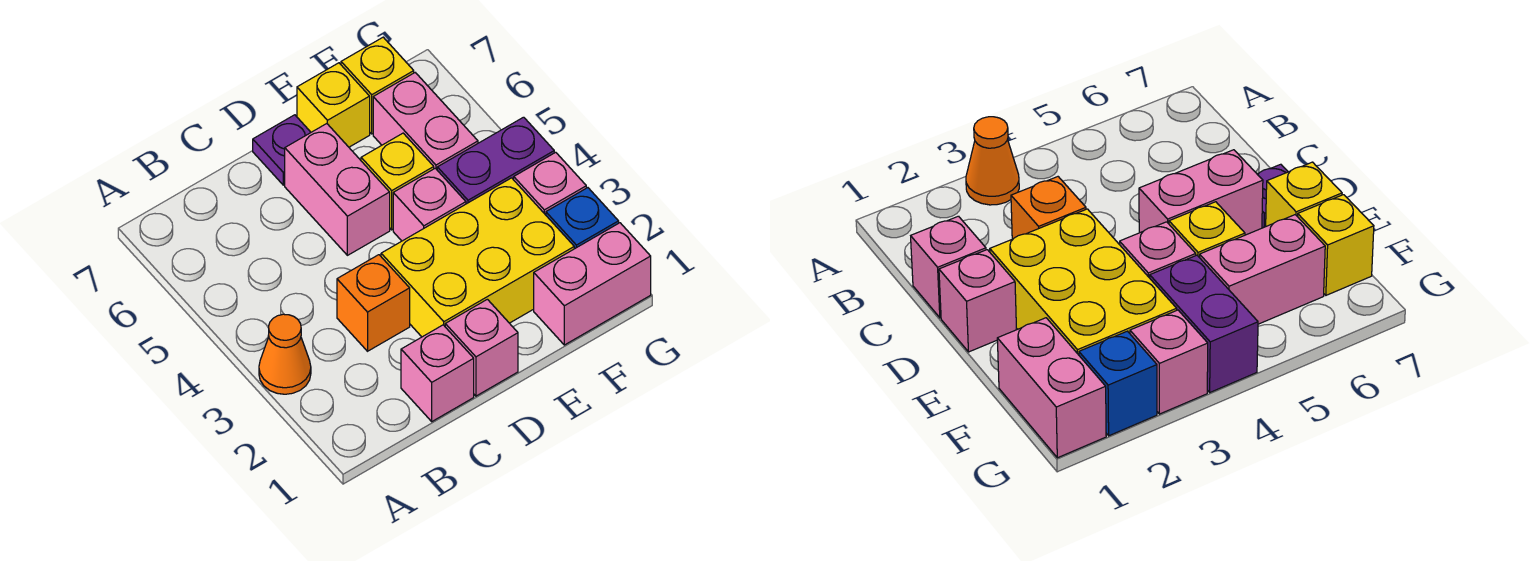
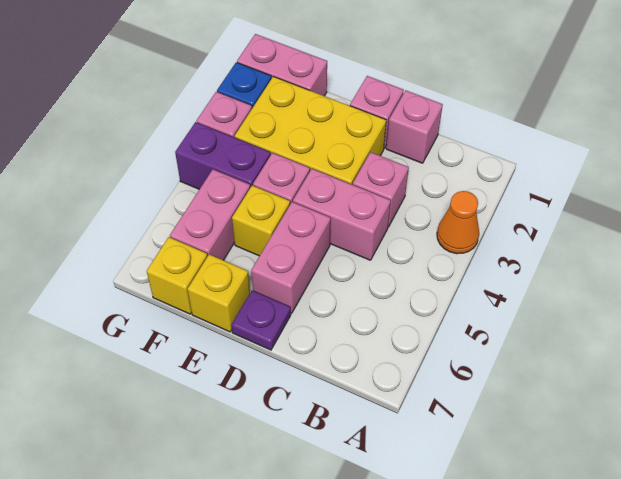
orange brick C3 level 1 -> pink brick C3 level 1
none -> pink brick C4:D4 level 1

